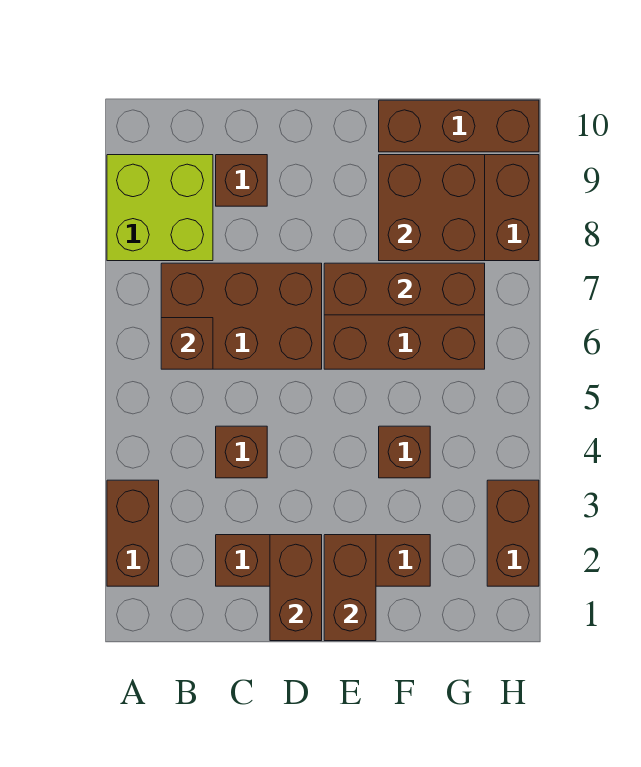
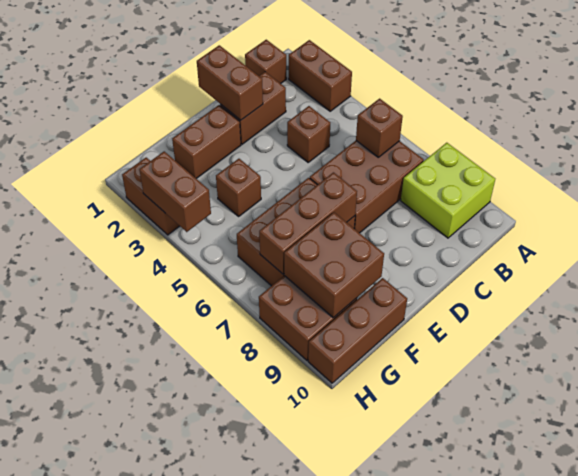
brown brick C9 level 1 -> brown brick B1 level 1
brown brick E1:E2 level 2 -> brown brick H3:H4 level 2

